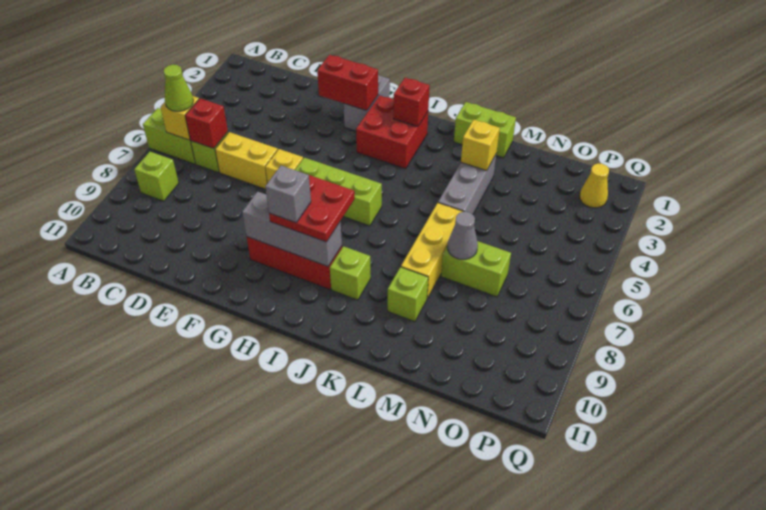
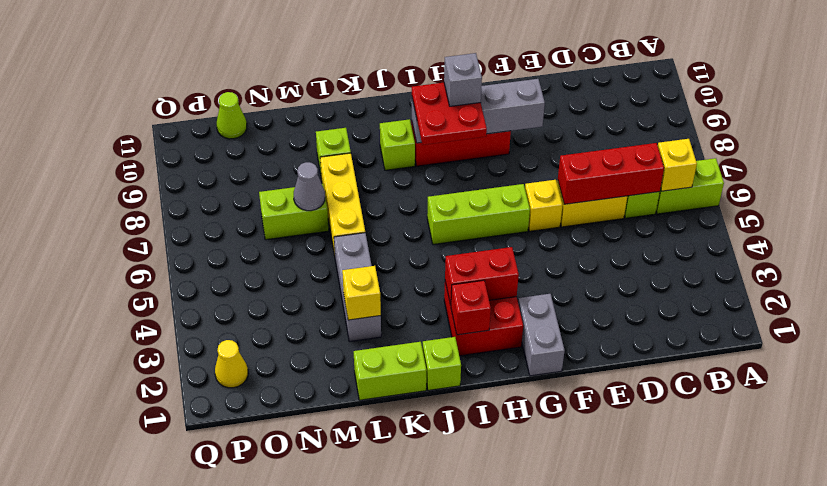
lime cone B6 level 3 -> lime cone O11 level 1
lime brick B8 level 1 -> lime brick J1 level 1
red brick C6 level 2 -> red brick C6:E6 level 2
red brick F2:G2 level 2 -> red brick H3:I3 level 2
grey brick G9:I9 level 2 -> grey brick F9:I9 level 2

